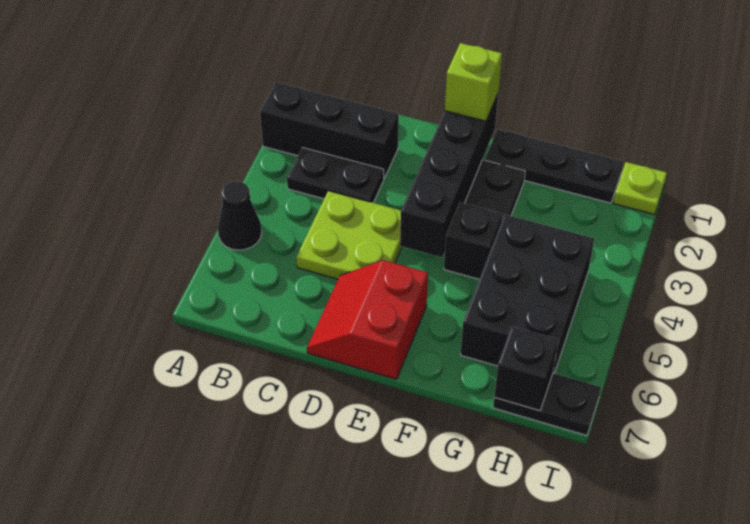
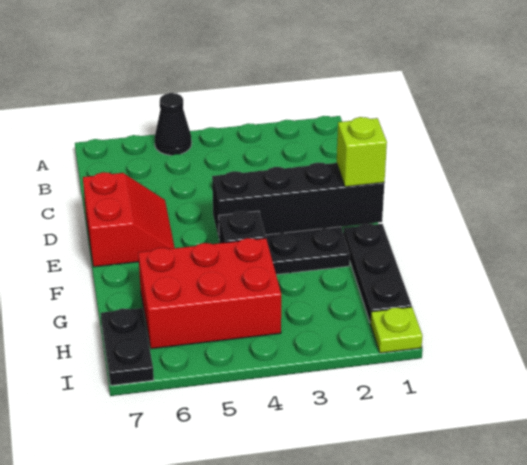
black brick A2:C2 level 1 -> none
black plate B3:C3 level 1 -> none
lime plate C4:D5 level 1 -> none
red slope D6:E7 level 1 top E -> red slope D6:E7 level 1 top 7
black brick G4:H6 level 1 -> red brick G4:H6 level 1
black brick H7 level 2 -> none

